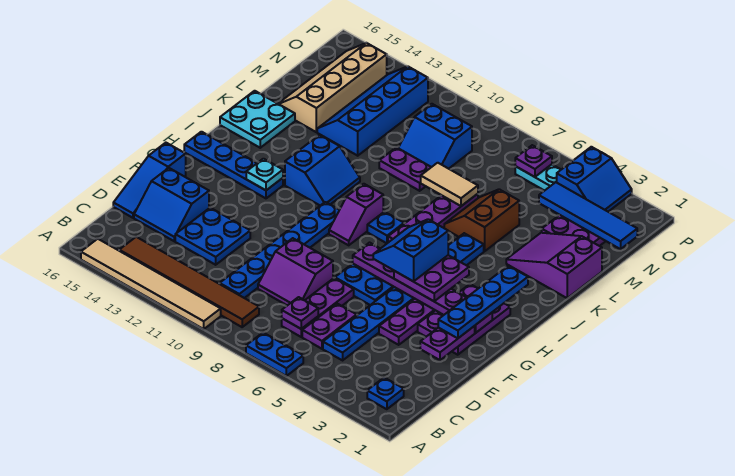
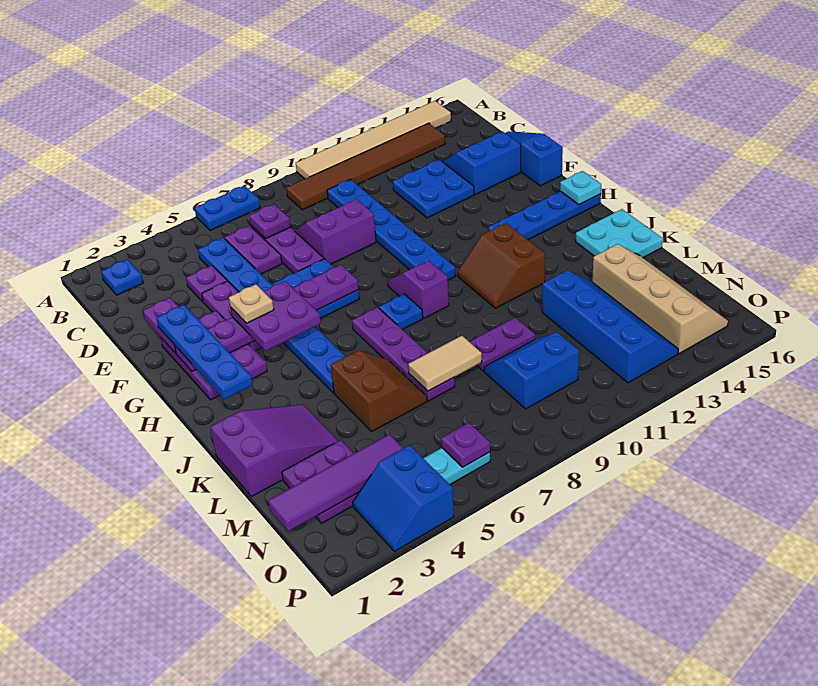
none -> purple plate D4 level 1
none -> tan plate G4 level 4
blue slope G5:H6 level 4 top 5 -> none
cyan plate H13 level 2 -> cyan plate H16 level 2
blue slope I11:J12 level 1 top 12 -> brown slope I11:J12 level 1 top 12
blue tile N1:N4 level 2 -> purple tile N1:N4 level 2

